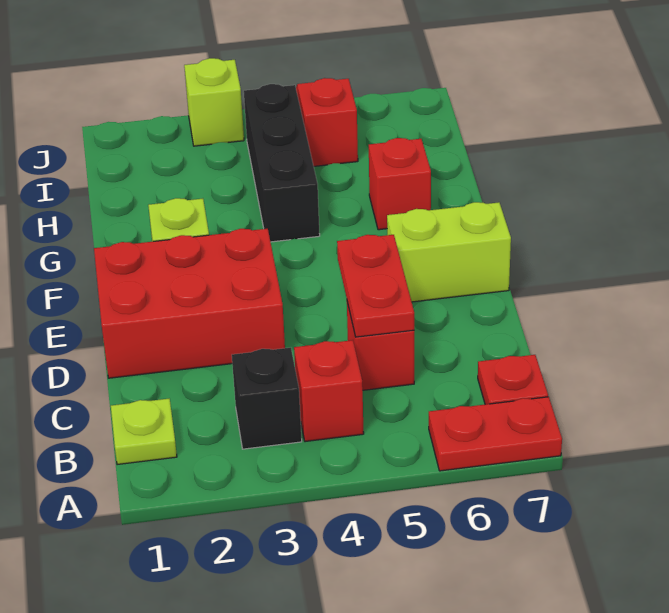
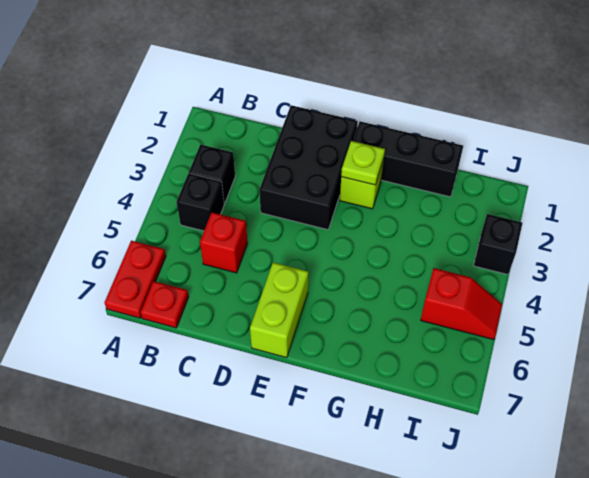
lime plate B1 level 1 -> lime plate F2 level 2
red brick B4 level 1 -> black brick B4 level 1
red plate C5:D5 level 2 -> none
red brick D1:E3 level 1 -> black brick D1:E3 level 1
black brick G4:I4 level 1 -> black brick F1:H1 level 1
red brick G6 level 1 -> none
lime brick J3 level 1 -> black brick J3 level 1

